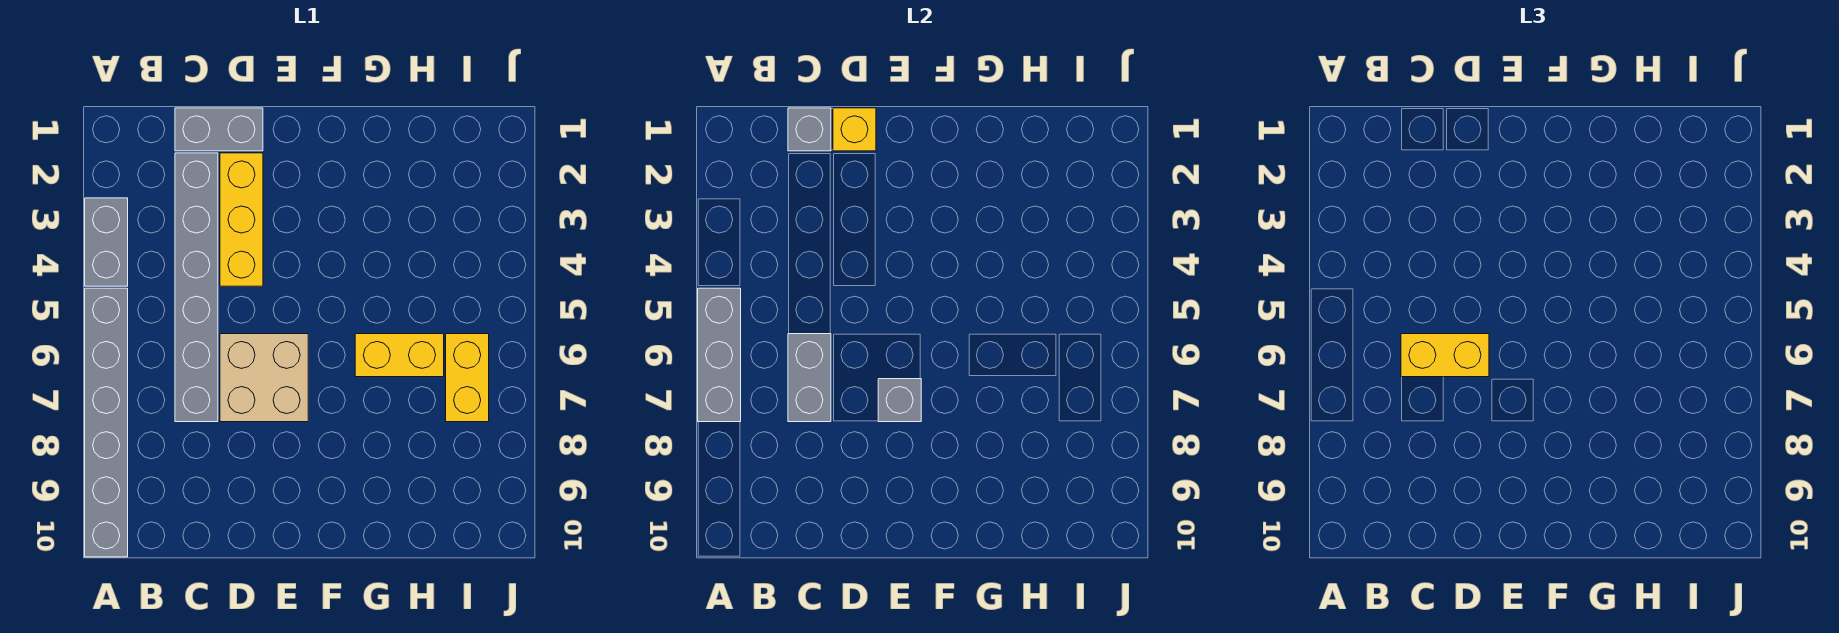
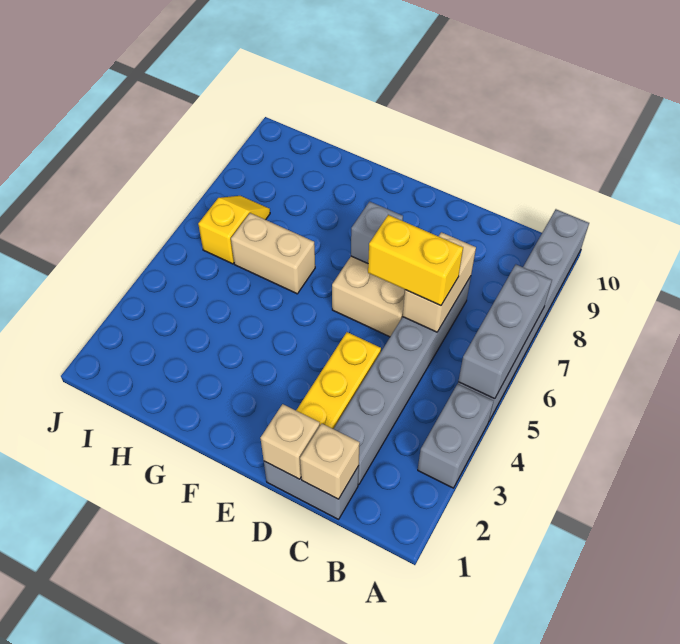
grey brick C1 level 2 -> tan brick C1 level 2
grey brick C6:C7 level 2 -> tan brick C6:C7 level 2
yellow brick D1 level 2 -> tan brick D1 level 2
yellow brick G6:H6 level 1 -> tan brick G6:H6 level 1
yellow brick I6:I7 level 1 -> yellow slope I6:I7 level 1 top 6

